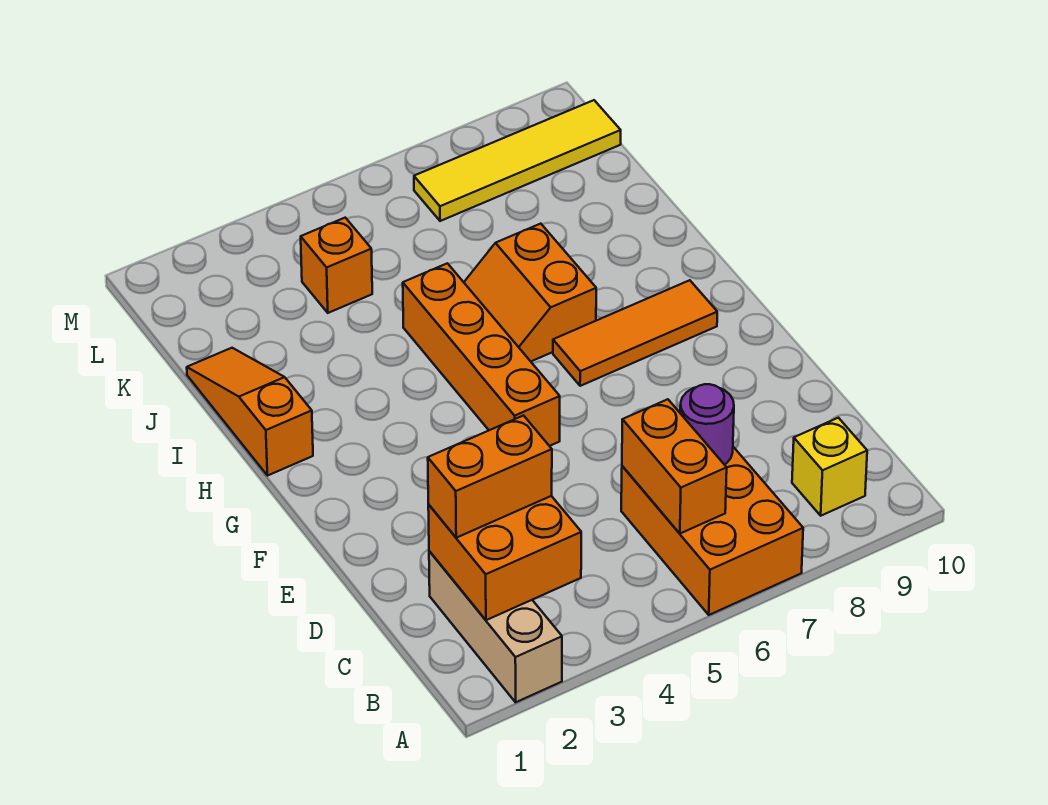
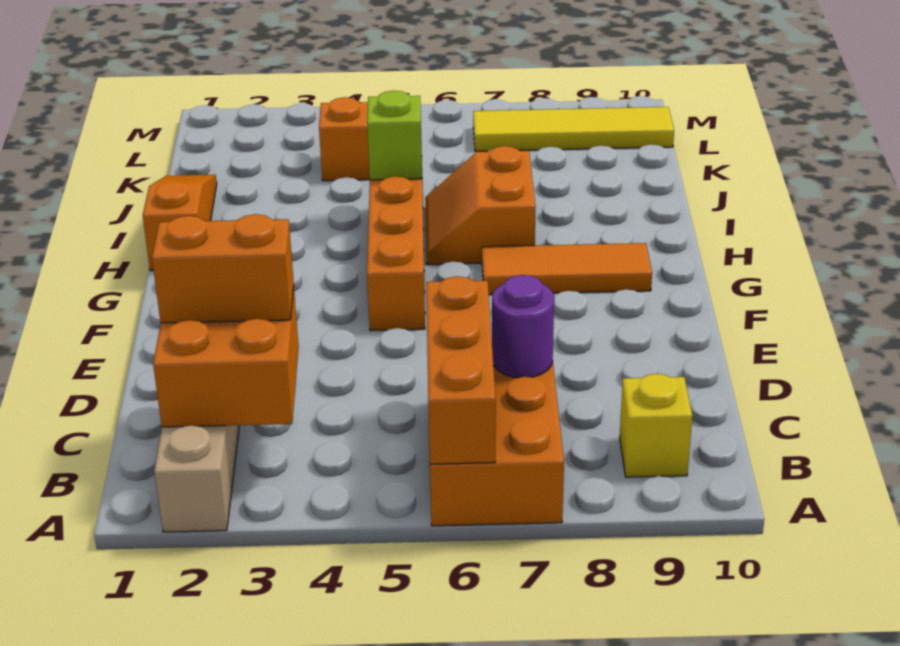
orange brick B6:C6 level 2 -> orange brick A6:C6 level 2
none -> lime brick I5 level 2

